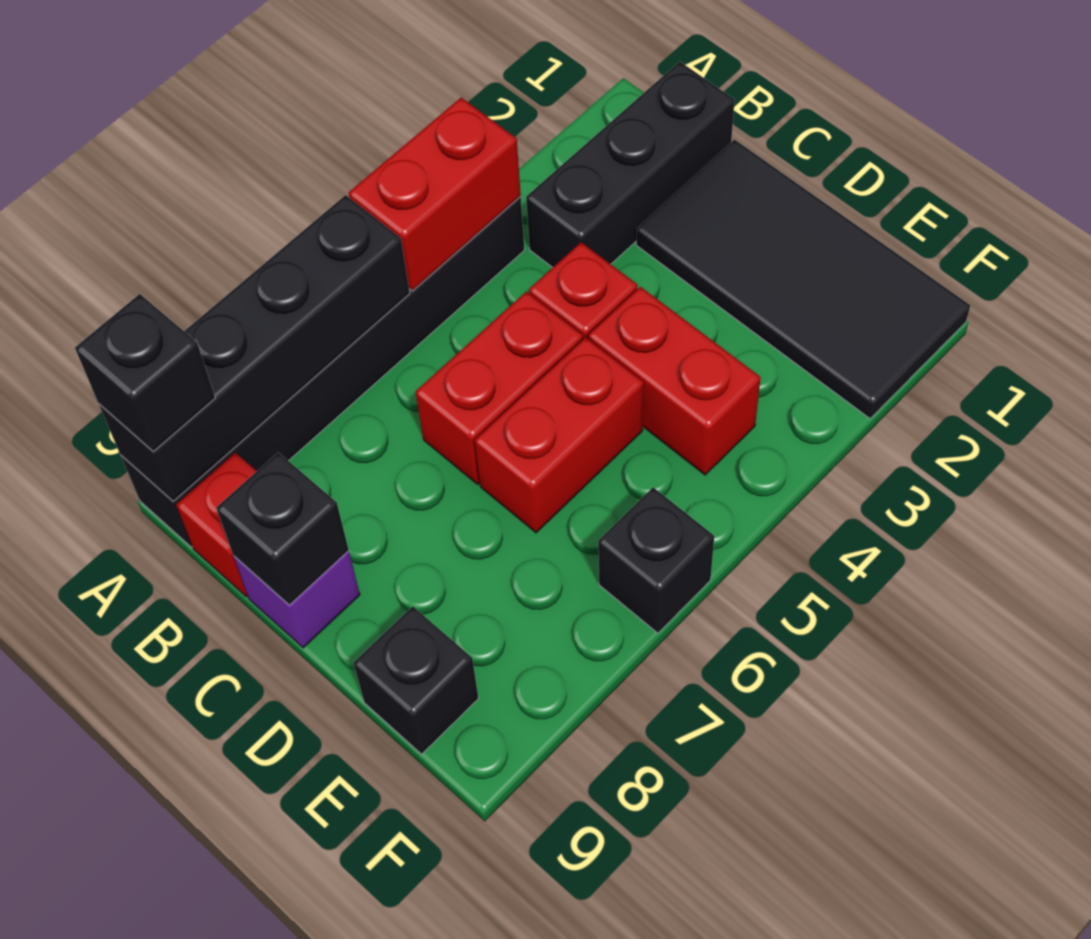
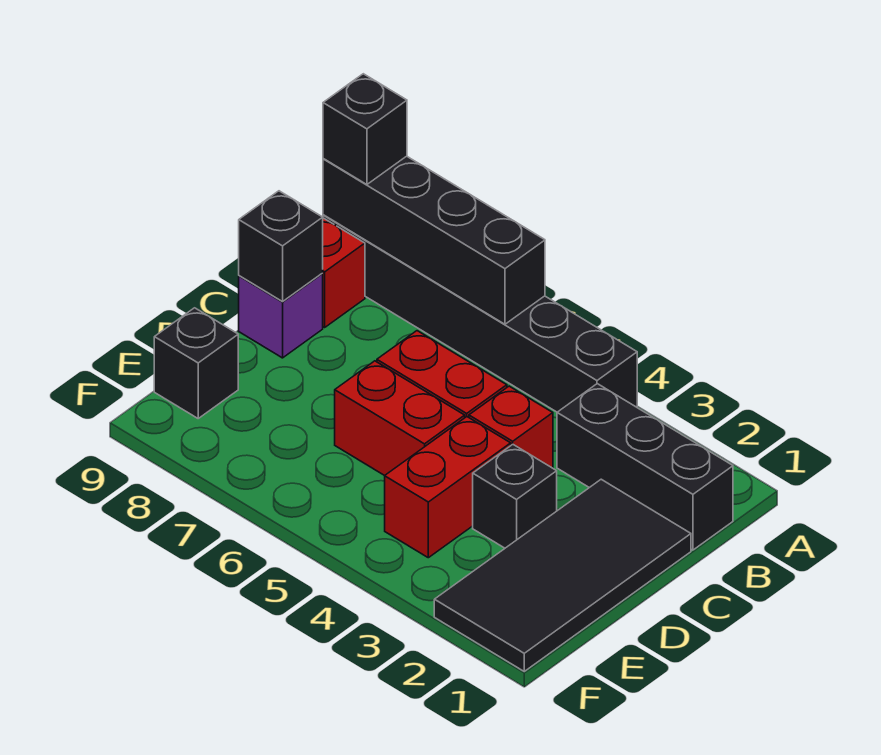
red brick A4:A5 level 2 -> none
black brick F6 level 1 -> black brick D3 level 1

